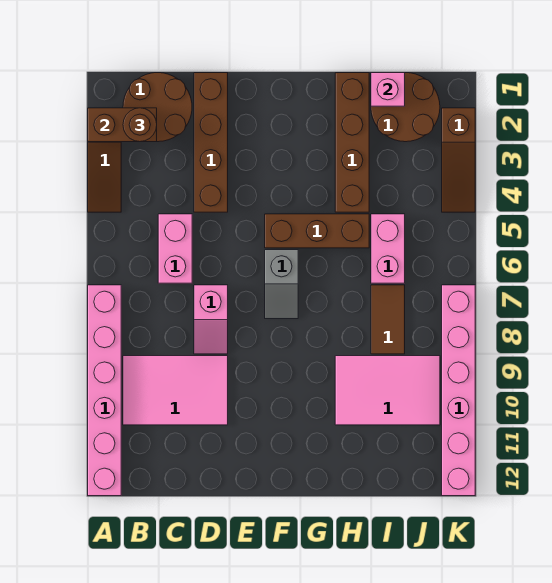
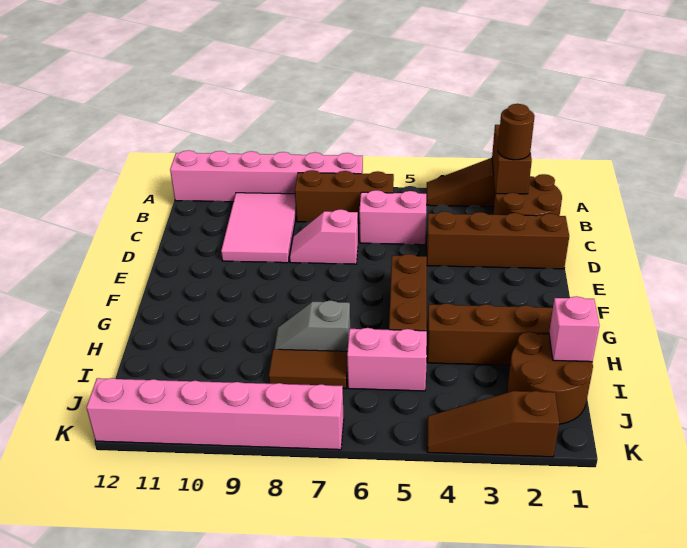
none -> brown brick B6:B8 level 1
grey slope F6:F7 level 1 top 6 -> grey slope H7:H8 level 1 top 7
pink tile H9:J10 level 1 -> none

